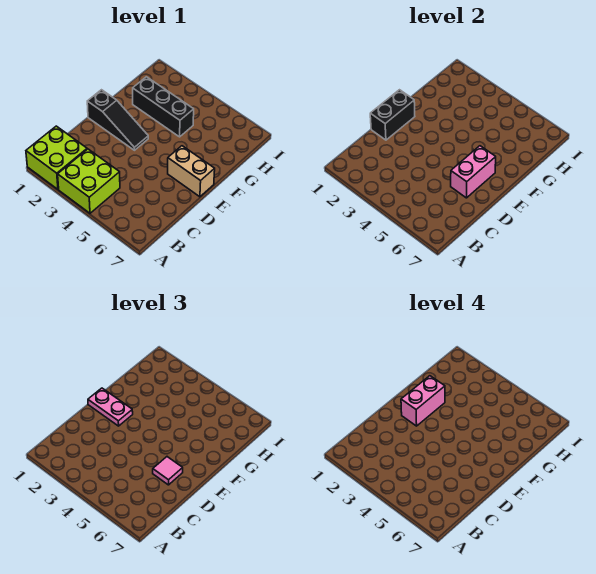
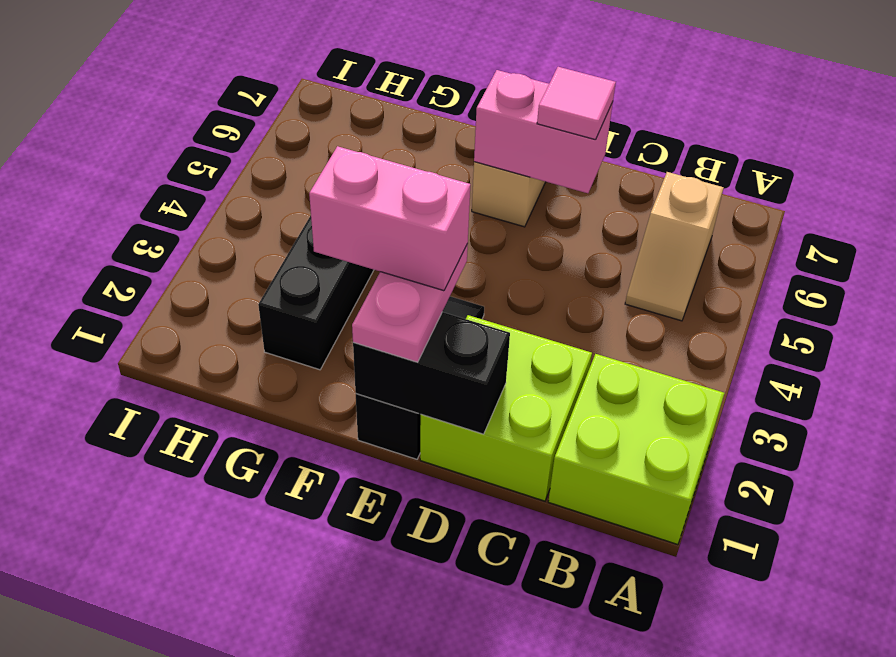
lime brick A3:B4 level 1 -> lime brick C1:D2 level 1
none -> tan slope B5:B6 level 1 top 6

